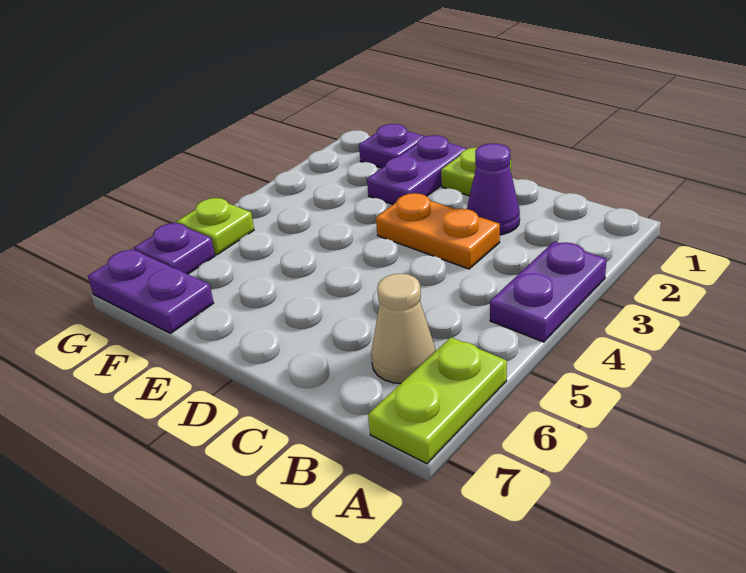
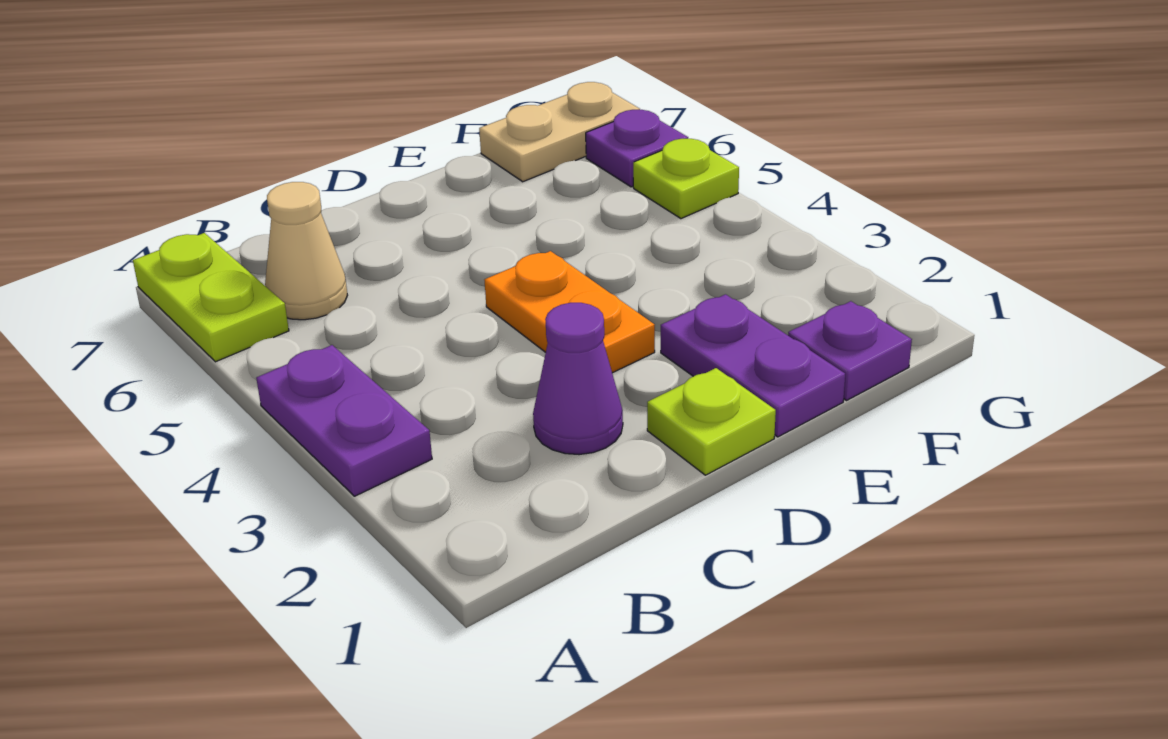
orange plate C3:D3 level 1 -> orange plate D3:D4 level 1
purple plate F7:G7 level 1 -> tan plate F7:G7 level 1

